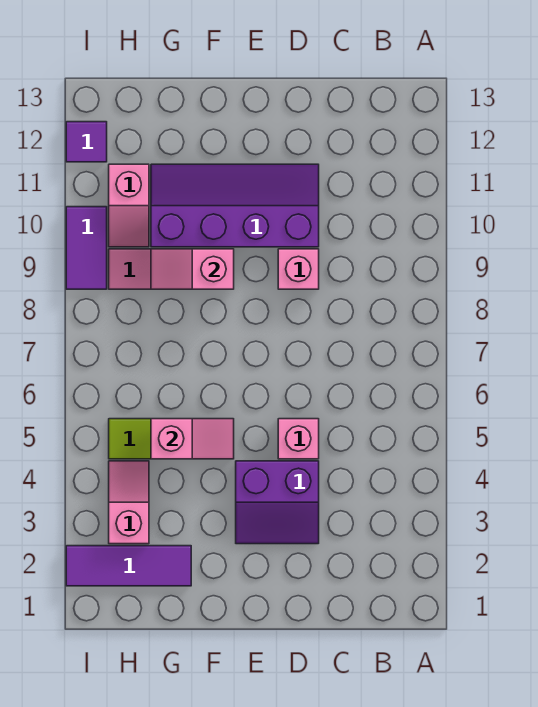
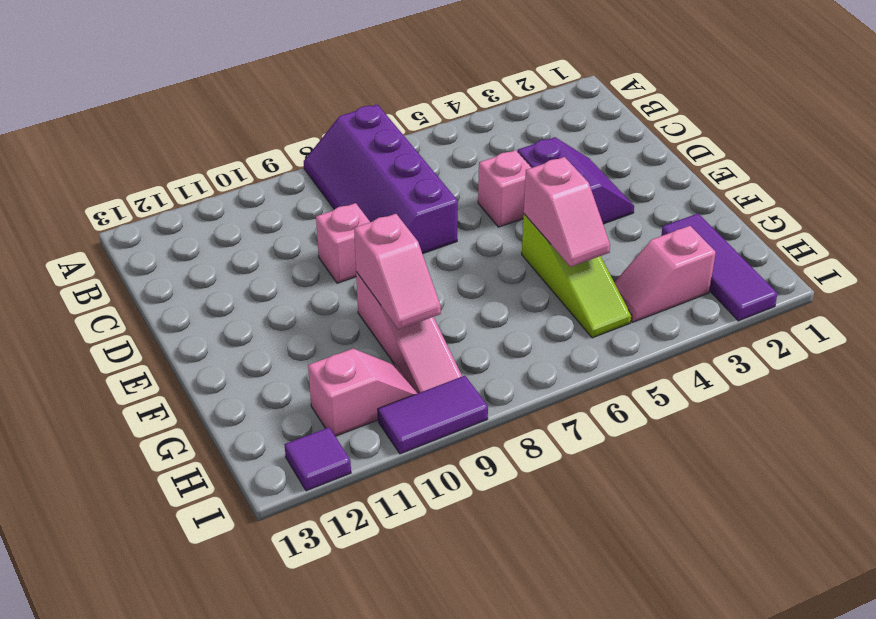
purple slope D10:G11 level 1 top 10 -> purple slope A7:D8 level 1 top 7
pink slope F5:G5 level 2 top G -> pink slope F5:G5 level 2 top F

